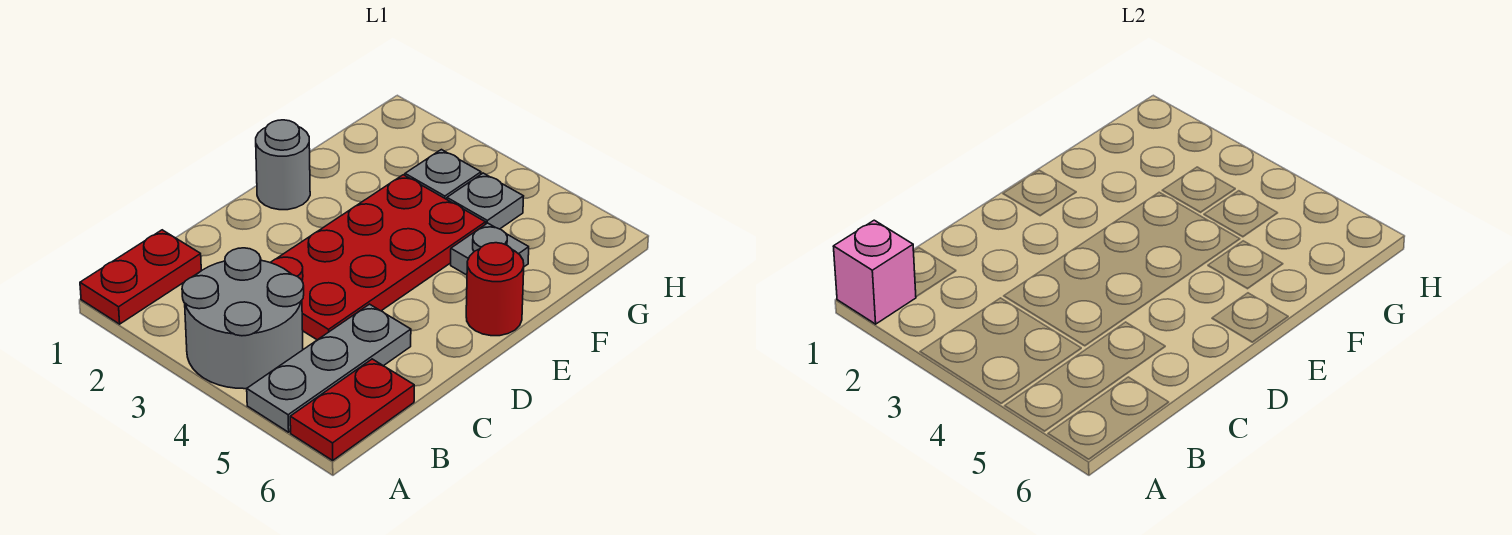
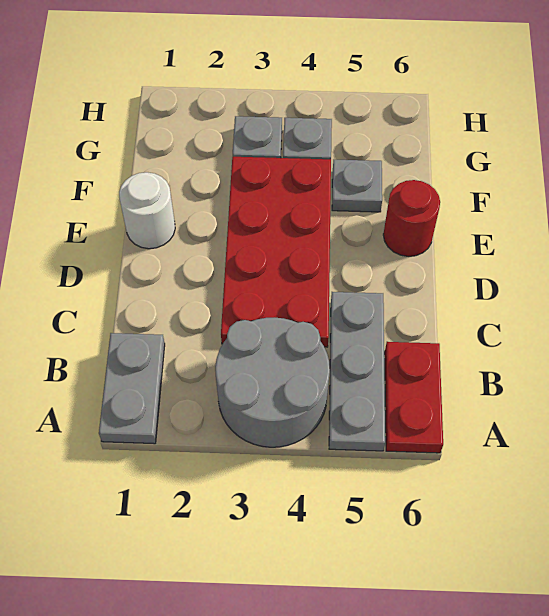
red plate A1:B1 level 1 -> grey plate A1:B1 level 1
pink brick A1 level 2 -> none
grey round brick E1 level 1 -> white round brick E1 level 1

